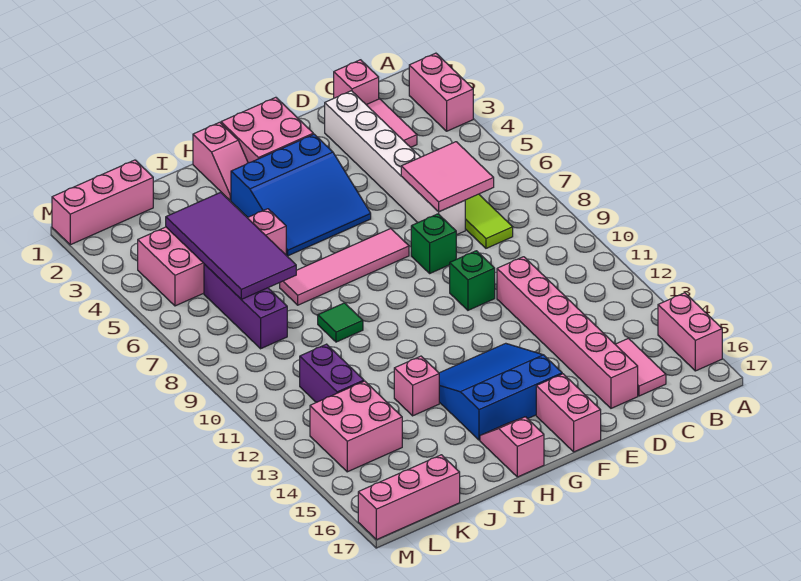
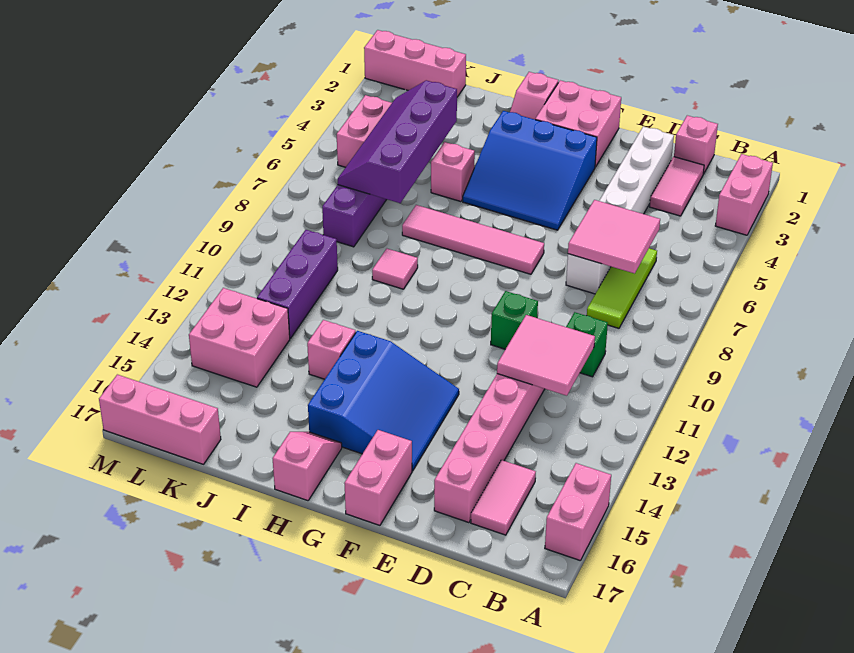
none -> pink tile C11:D12 level 2
green brick E8 level 1 -> green brick C10 level 1
blue slope F13:H15 level 1 top 15 -> blue slope F13:H15 level 1 top H
green tile I9 level 1 -> pink tile I9 level 1
purple tile J4:K7 level 2 -> purple slope J4:K7 level 2 top J
purple brick K11:K12 level 1 -> purple brick K10:K12 level 1

